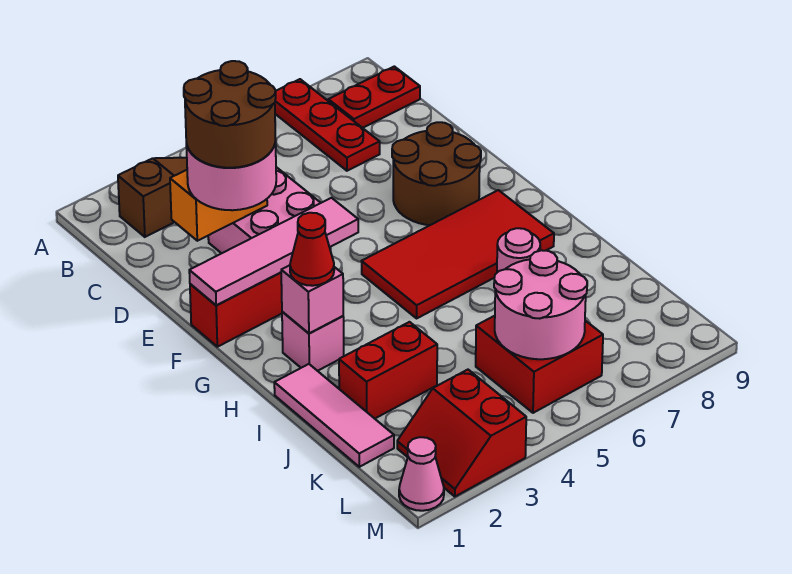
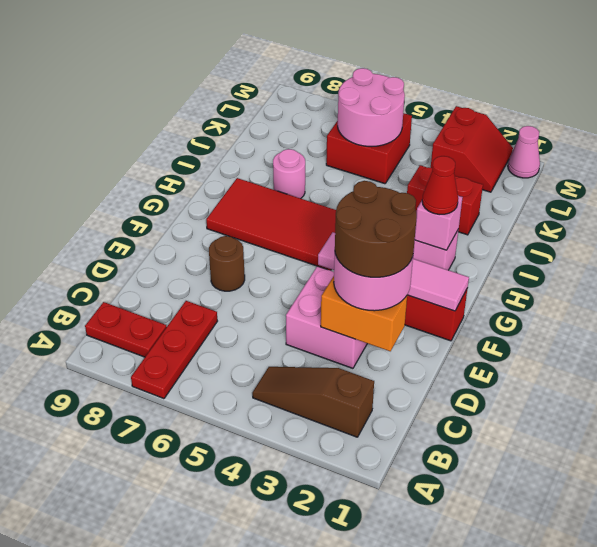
brown round brick E7:F8 level 1 -> brown round brick E7 level 1
pink tile I1:K1 level 1 -> none

